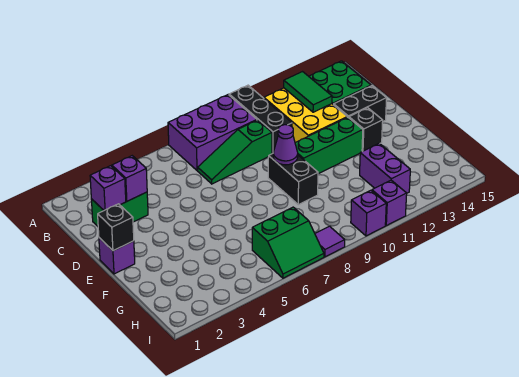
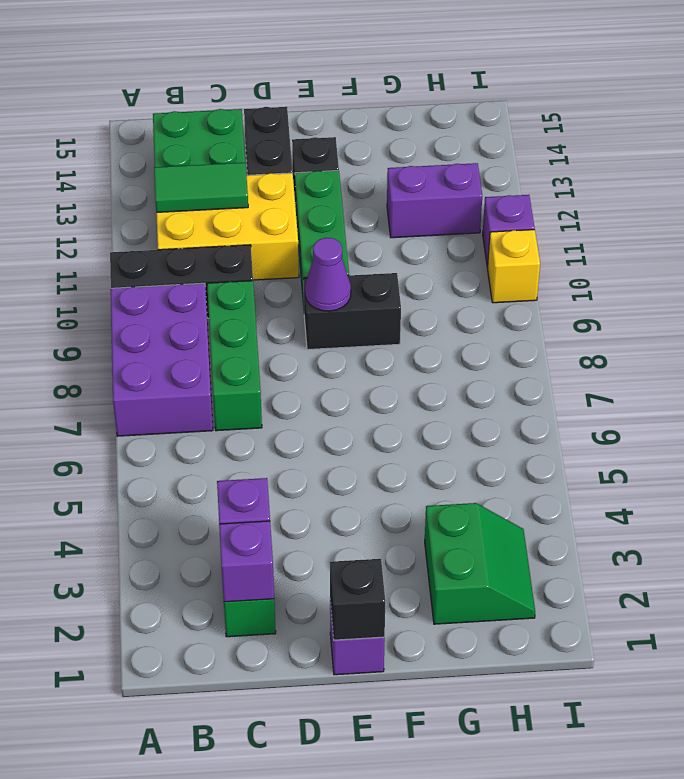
green slope C7:C9 level 1 top 9 -> green brick C7:C9 level 1
green slope H6:I7 level 1 top H -> green slope G2:H3 level 1 top G
purple tile I8 level 1 -> none
purple brick I10 level 1 -> yellow brick I10 level 1

